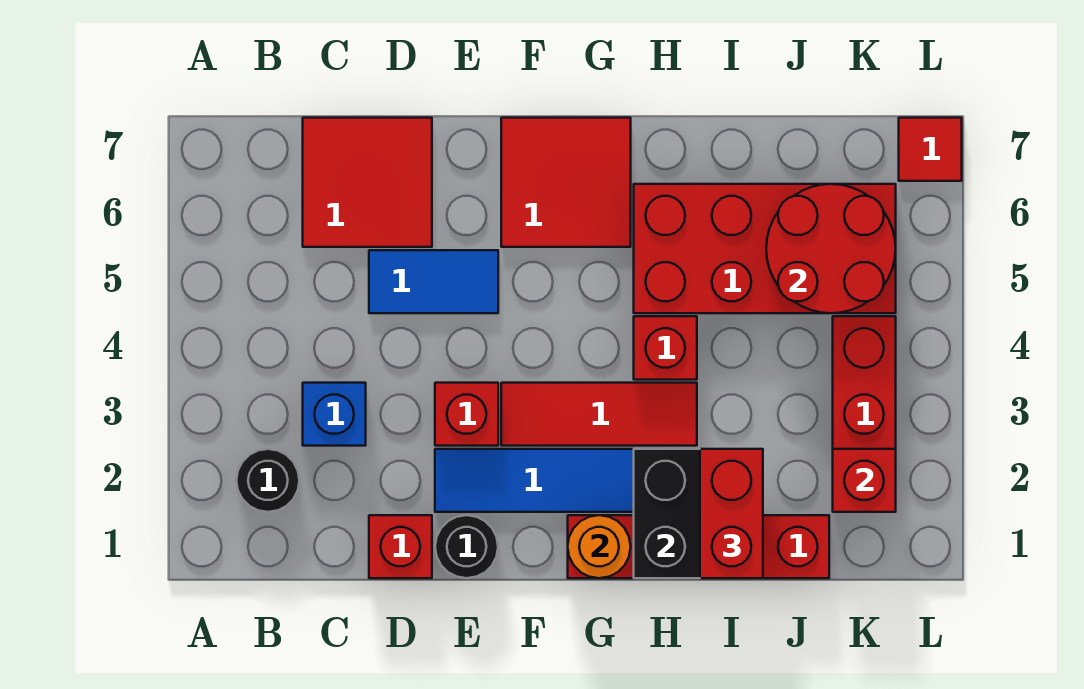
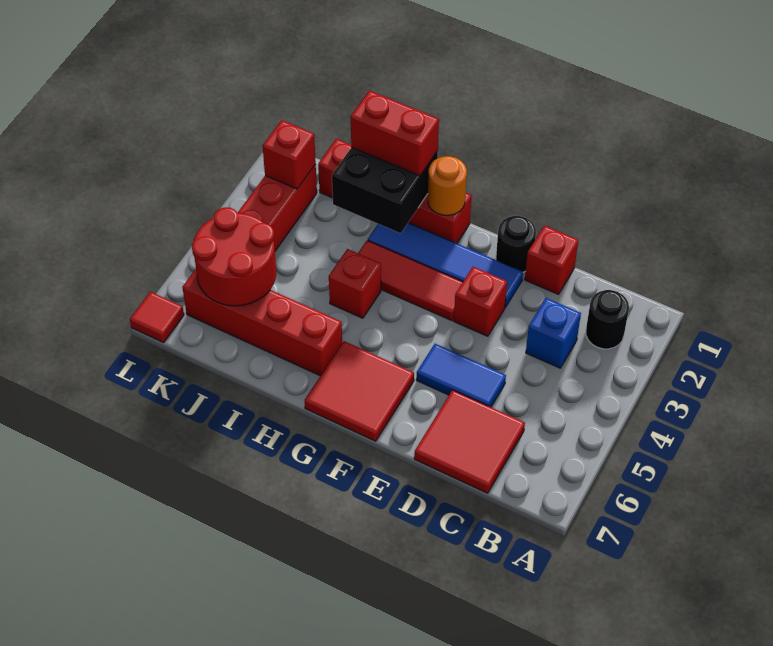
red brick H5:K6 level 1 -> red brick H6:K6 level 1
red brick I1:I2 level 3 -> red brick H1:I1 level 3

